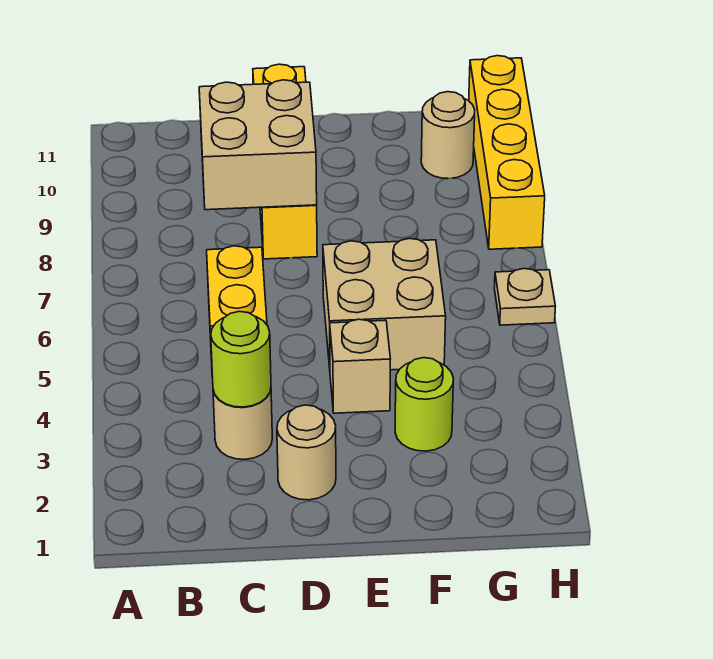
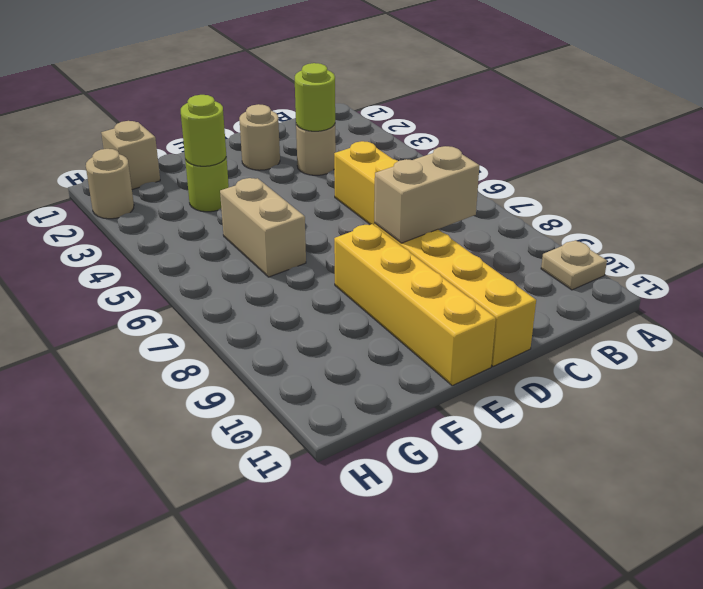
tan brick C8:D9 level 2 -> tan brick C8:D8 level 2
tan brick E4 level 1 -> tan brick G1 level 1
tan brick E5:F6 level 1 -> tan brick F5:F6 level 1
none -> lime round brick F3 level 2
tan round brick G10 level 1 -> tan round brick H2 level 1
tan plate H6 level 1 -> tan plate A10 level 1
yellow brick H8:H11 level 1 -> yellow brick E8:E11 level 1

